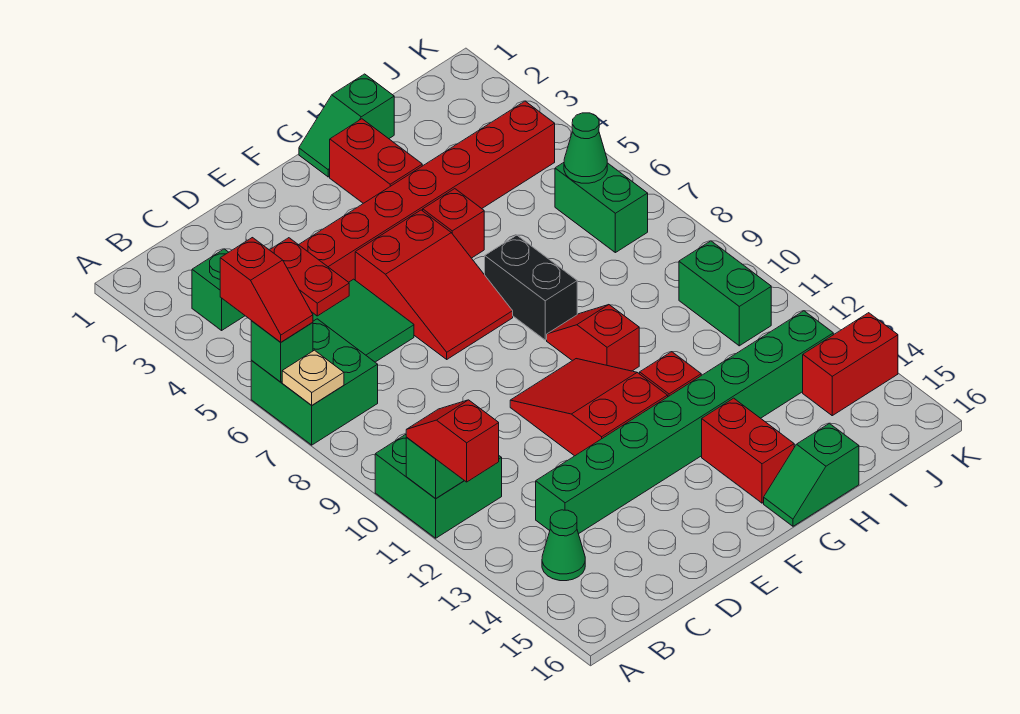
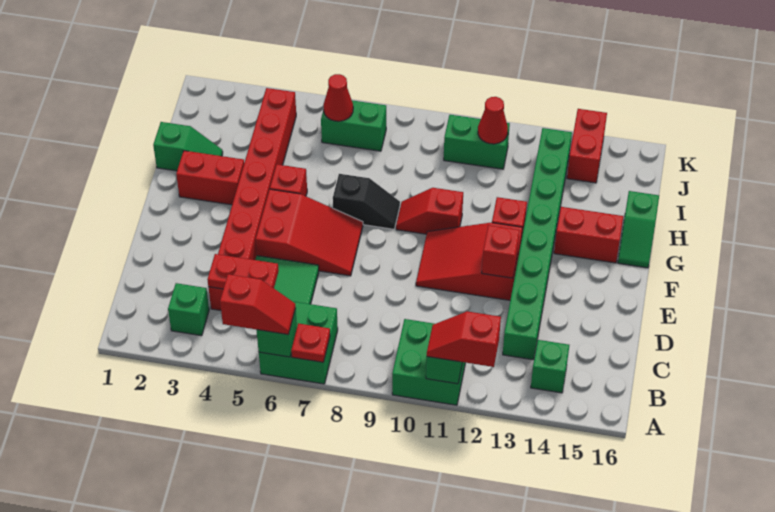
tan plate A7 level 2 -> red plate A7 level 2
green cone B14 level 1 -> green brick B14 level 1
none -> red brick E12 level 2
green slope G1:H1 level 1 top H -> green slope H1:H2 level 1 top 1
black brick G7:G8 level 1 -> black slope G7:G8 level 1 top 7
green cone J6 level 2 -> red cone J6 level 2
none -> red cone J11 level 2

